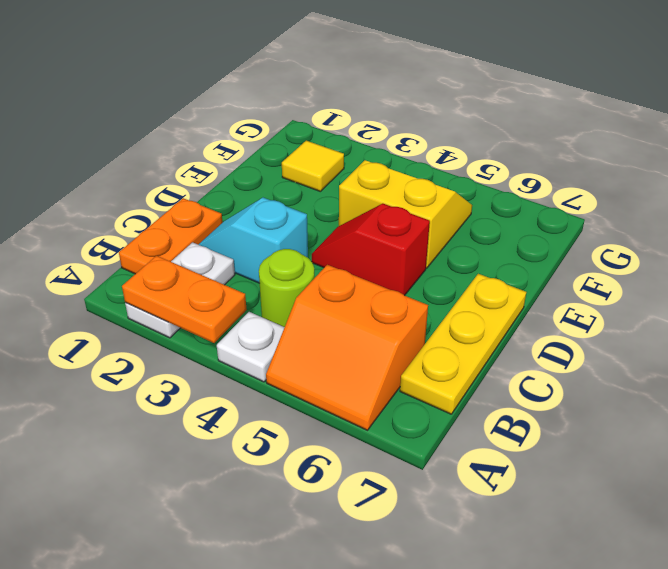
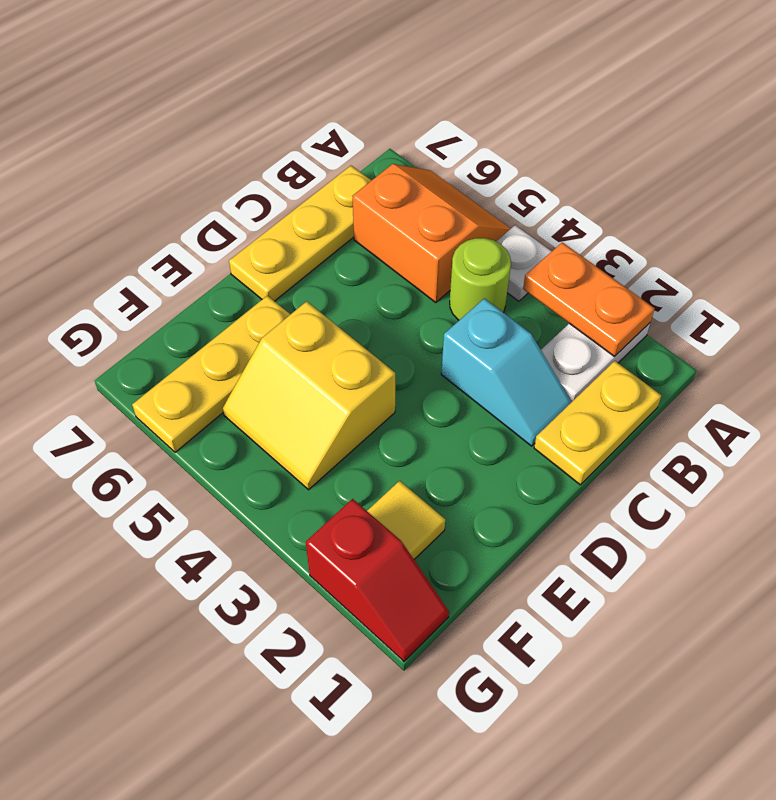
orange plate B1:C1 level 1 -> yellow plate B1:C1 level 1
red slope D4:D5 level 1 top 5 -> red slope G1:G2 level 1 top 2
none -> yellow plate E6:G6 level 1

